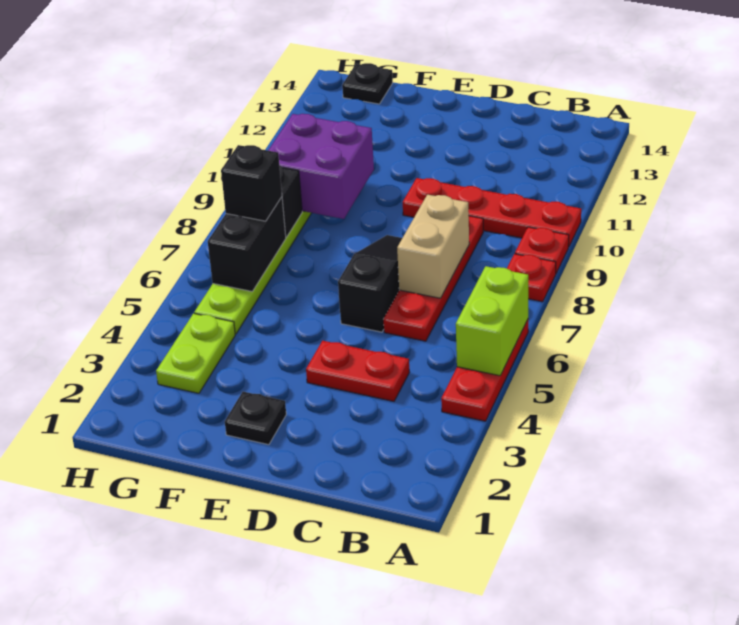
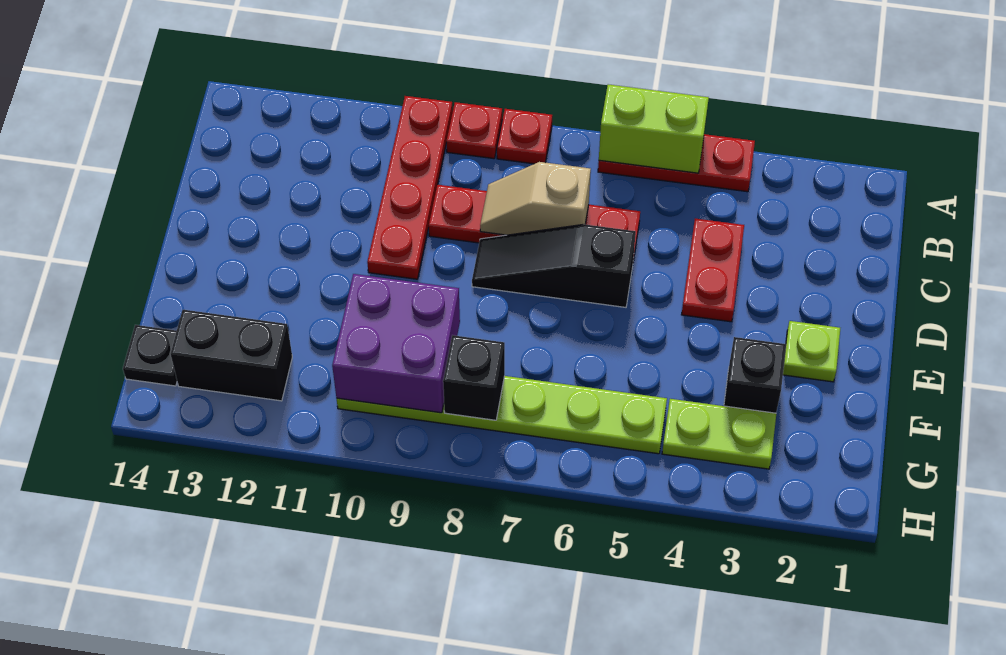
tan brick C7:C8 level 2 -> tan slope C7:C8 level 2 top 7
black plate E2 level 1 -> lime plate E2 level 1
black brick G6:G7 level 2 -> black brick G12:G13 level 1
black brick G7 level 3 -> black brick F3 level 1

